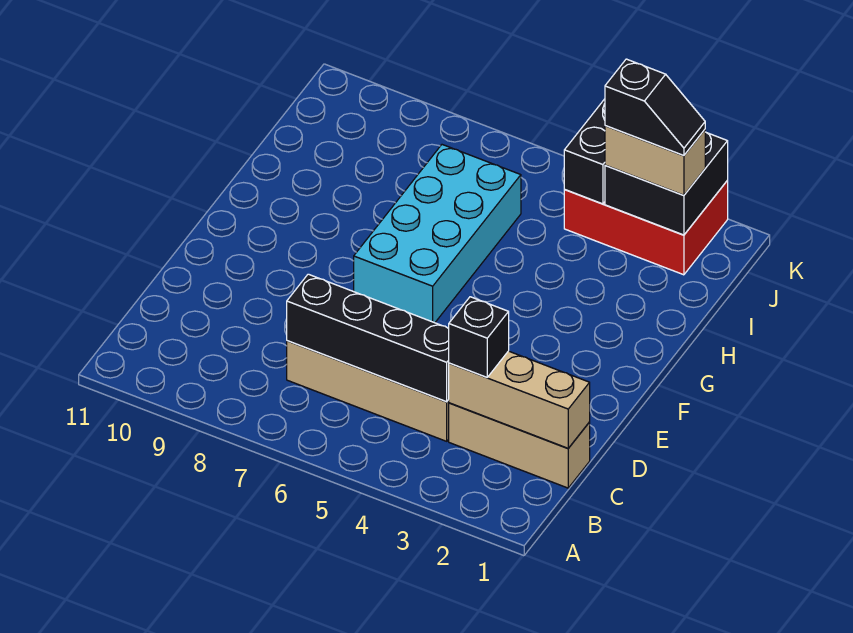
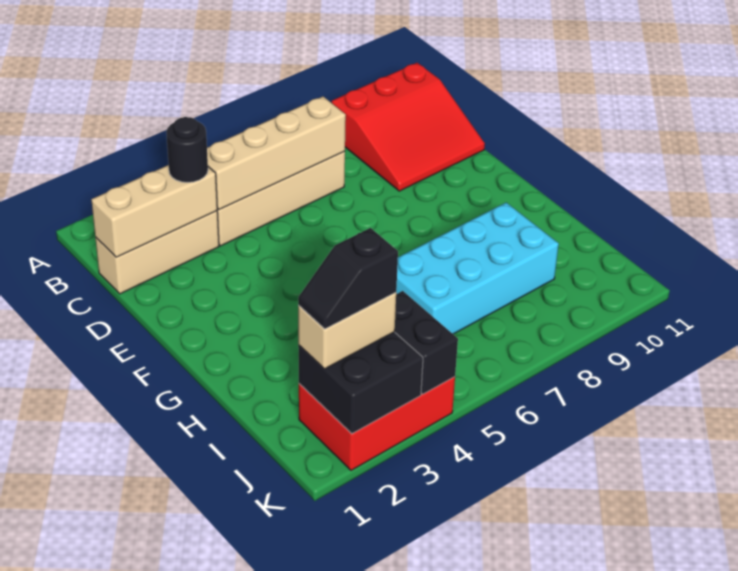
none -> red slope B9:D11 level 1 top B
black brick C3 level 3 -> black round brick C3 level 3
black brick C4:C7 level 2 -> tan brick C4:C7 level 2
cyan brick F6:I7 level 1 -> cyan brick H6:I9 level 1

